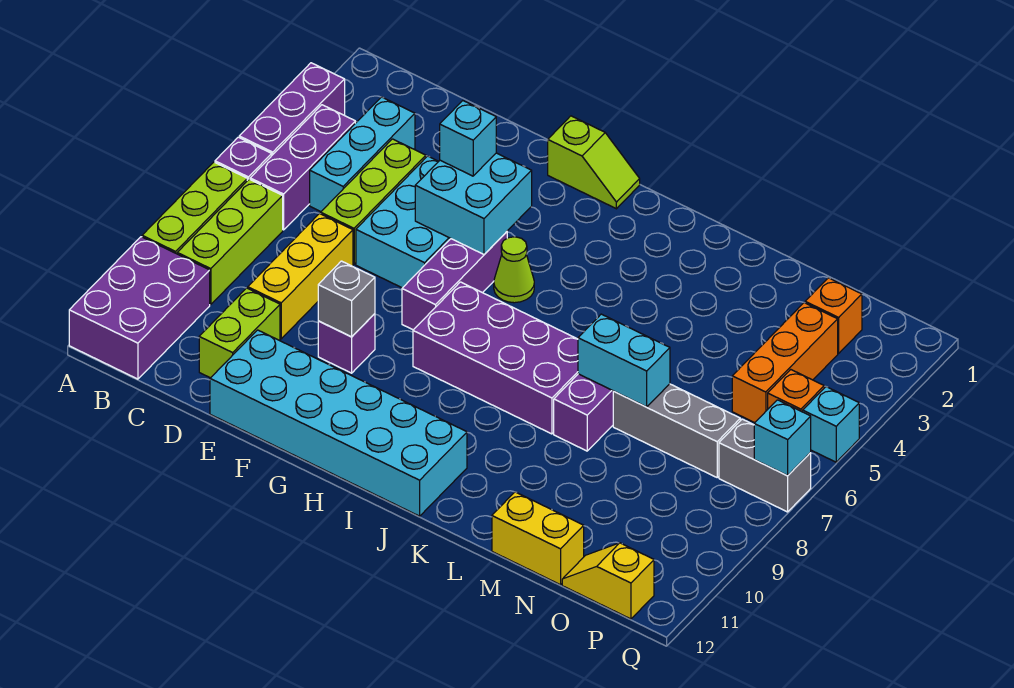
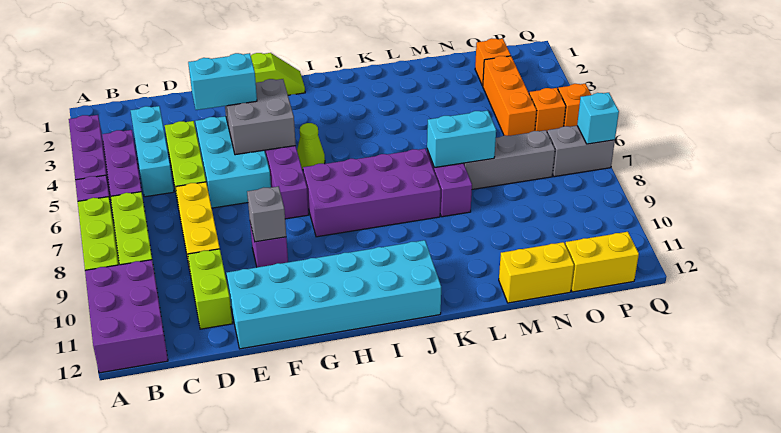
cyan brick F4:G5 level 2 -> grey brick F4:G5 level 2
cyan brick F4 level 3 -> cyan brick E4:F4 level 3
yellow slope O12:P12 level 1 top P -> yellow brick O12:P12 level 1
cyan brick Q5 level 1 -> orange brick Q5 level 1

